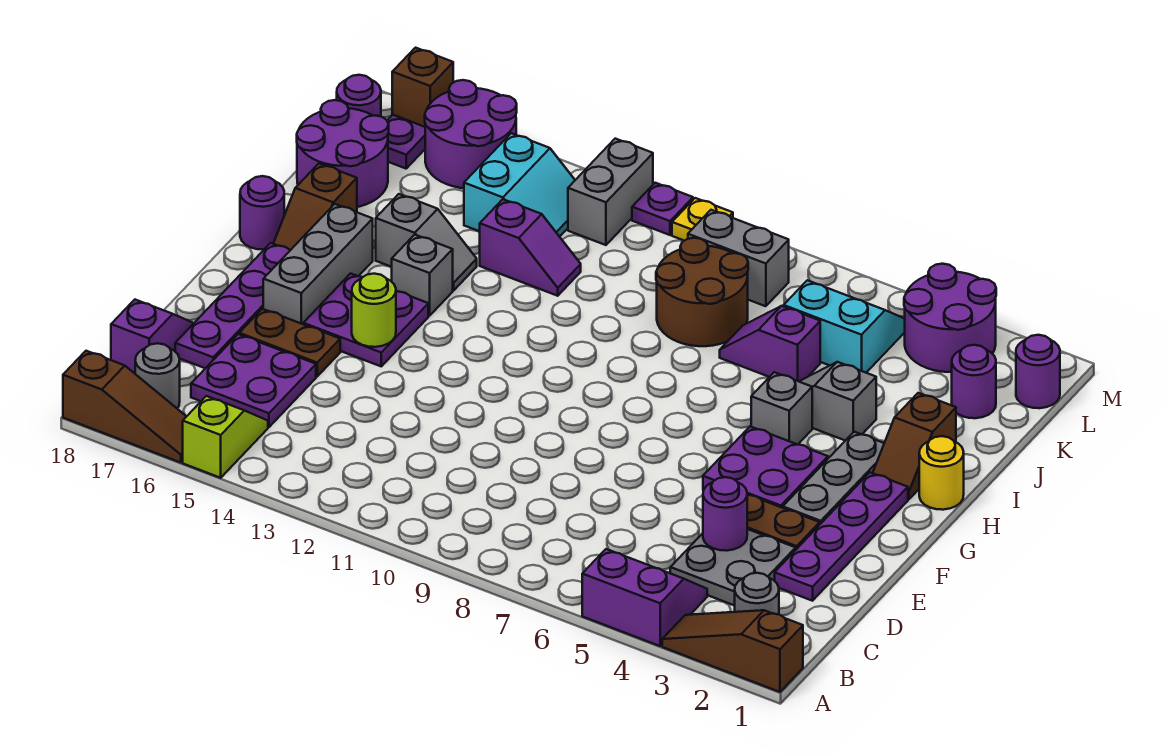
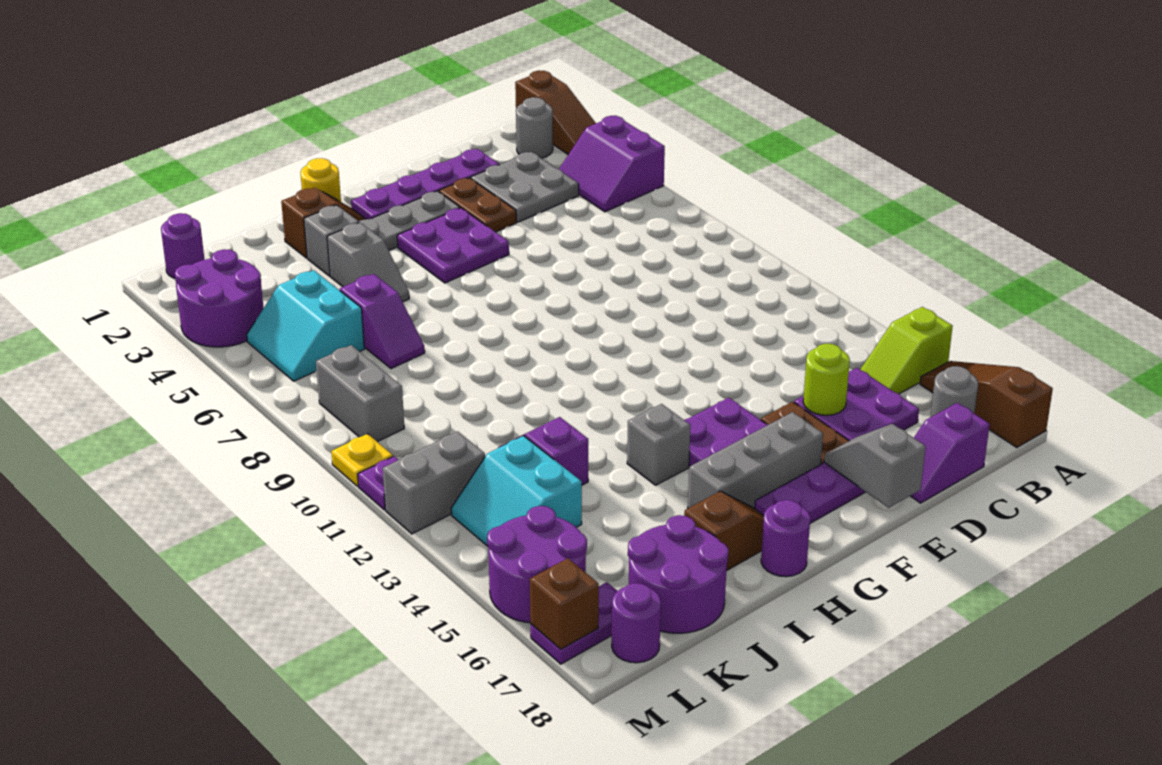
purple round brick D4 level 2 -> none
lime round brick F14 level 2 -> lime round brick D15 level 2
grey brick H5 level 1 -> grey brick I3 level 1
grey slope I14:I15 level 1 top 15 -> grey slope E17:E18 level 2 top 18
brown round brick J8:K9 level 1 -> none
purple round brick K2 level 1 -> none
cyan slope K13:L14 level 1 top 14 -> cyan slope K13:L14 level 1 top K

